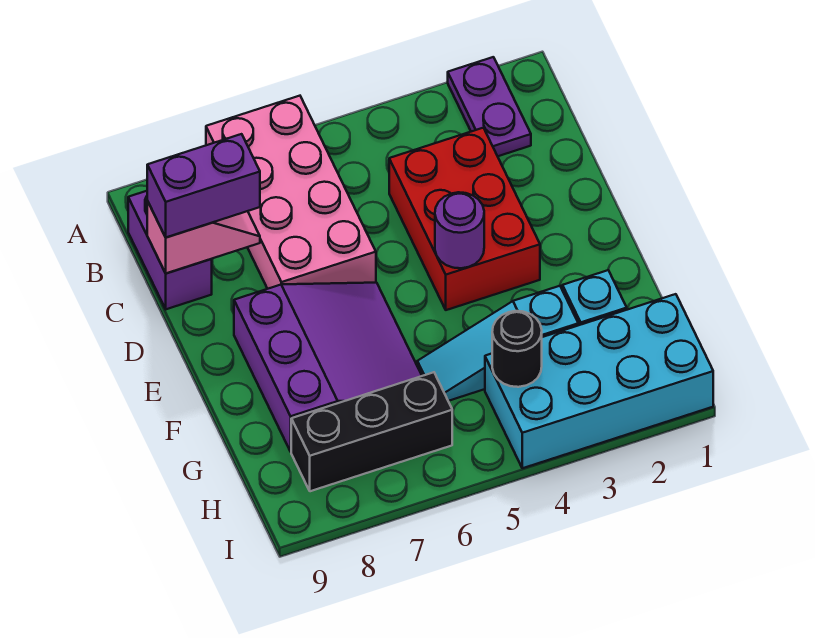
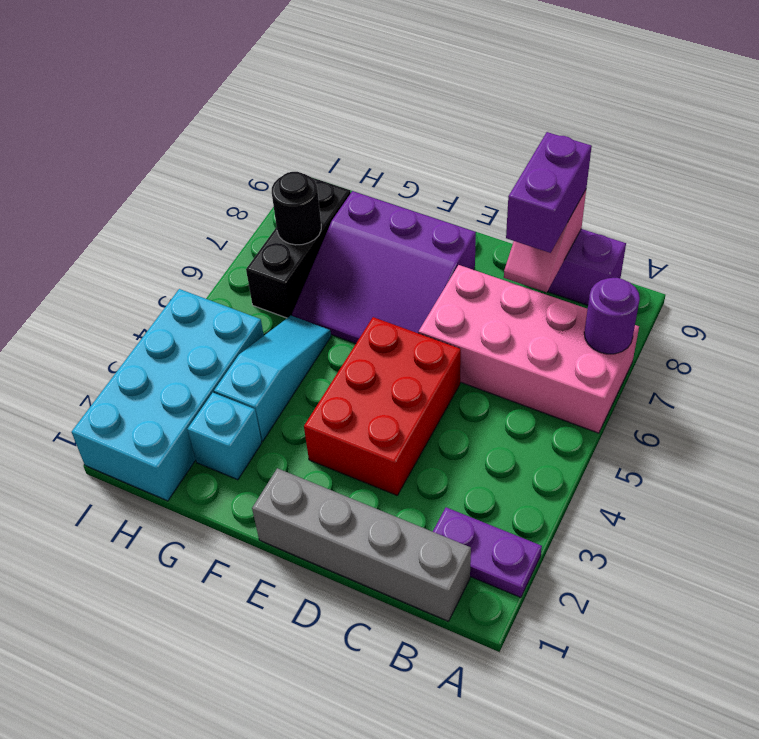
none -> grey brick B1:E1 level 1
red brick C3:E4 level 1 -> red brick D3:E5 level 1
purple round brick E4 level 2 -> purple round brick A7 level 2
black round brick H4 level 2 -> black round brick H7 level 2

